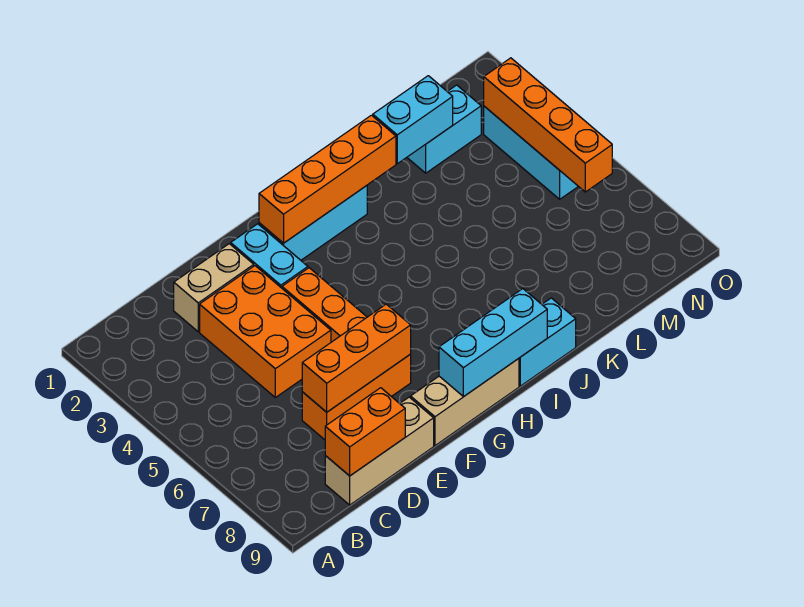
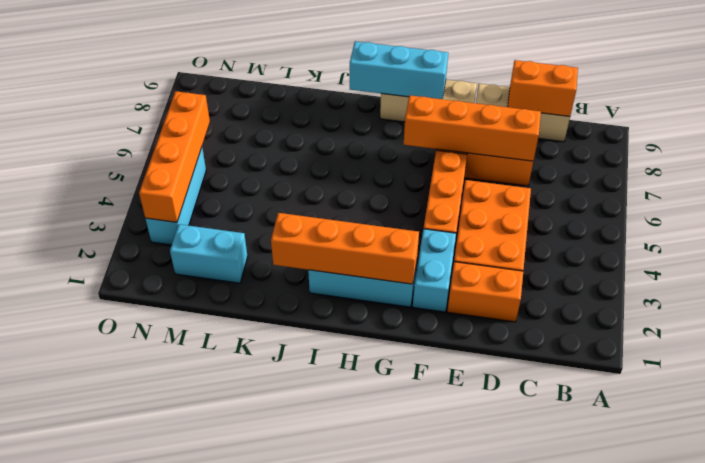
tan brick D2:E2 level 1 -> orange brick D2:E2 level 1
orange brick D7:F7 level 2 -> orange brick D7:G7 level 2
cyan brick I9:J9 level 1 -> none
cyan brick K2:L2 level 2 -> none

